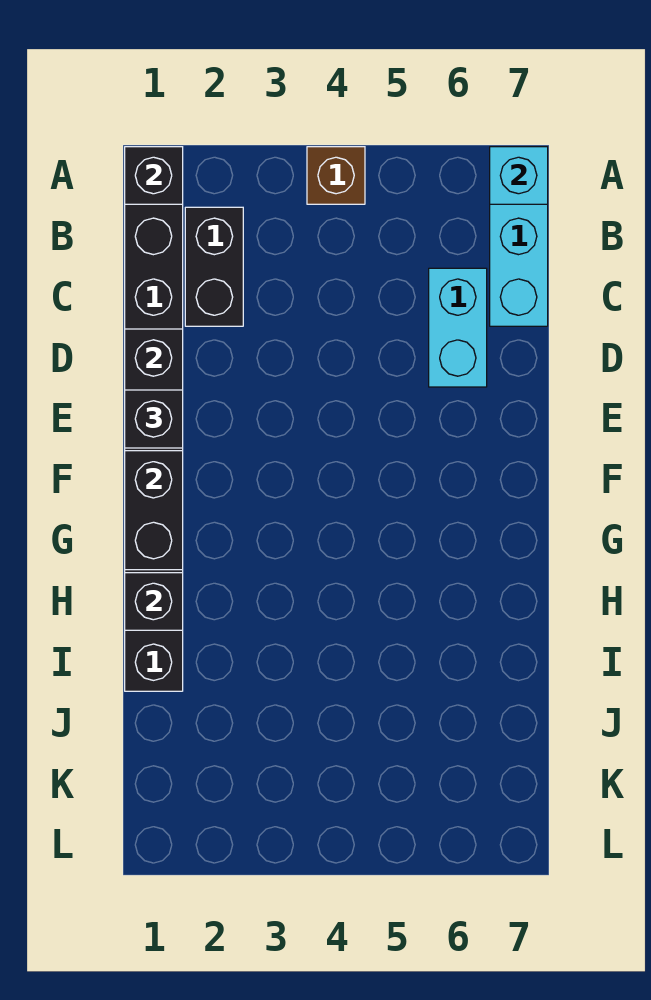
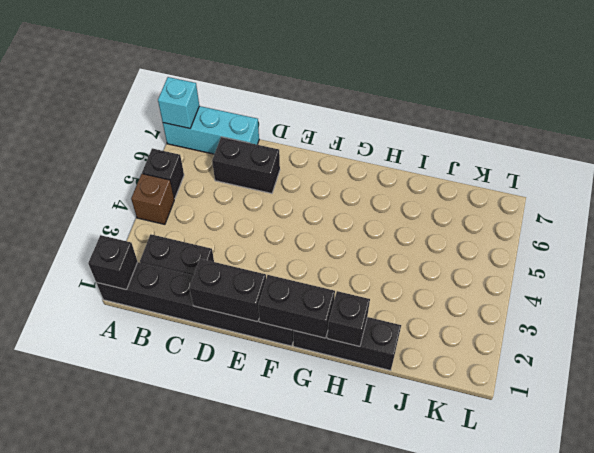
cyan brick C6:D6 level 1 -> black brick C6:D6 level 1
black brick E1 level 3 -> black brick A5 level 1

